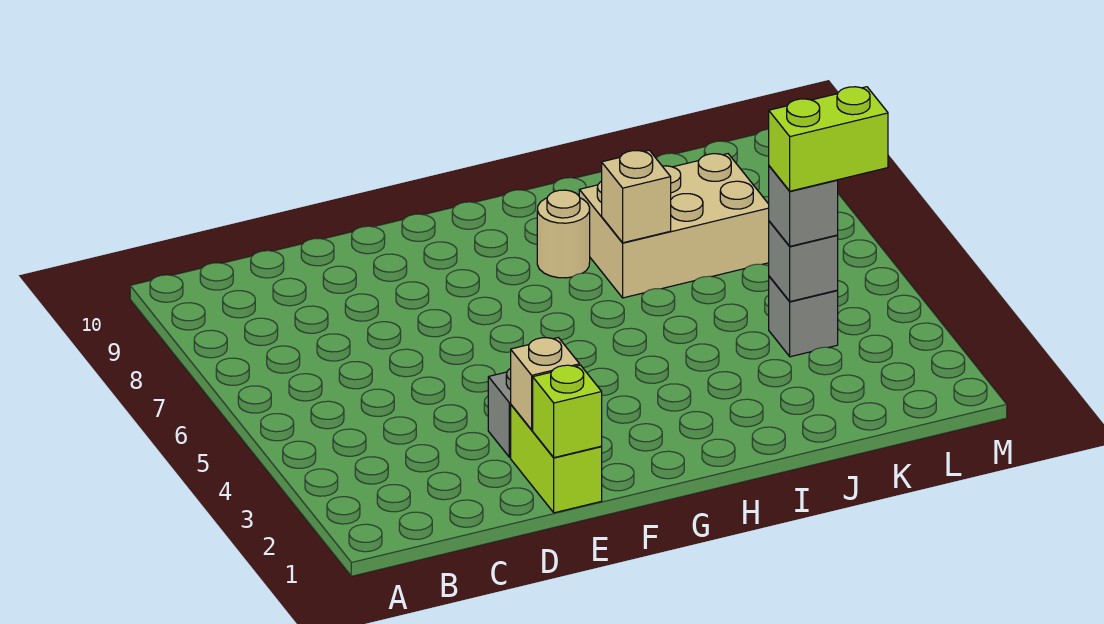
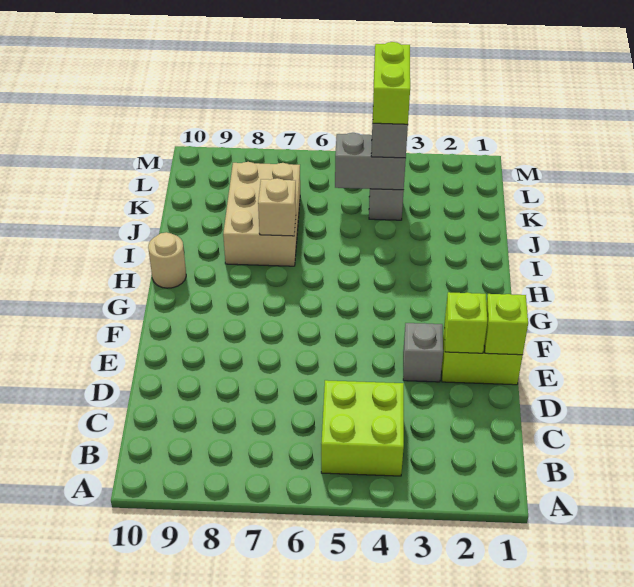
none -> lime brick B4:C5 level 1
tan brick E2 level 2 -> lime brick E2 level 2
tan round brick H8 level 1 -> tan round brick H10 level 1
grey brick K4 level 2 -> grey brick K4:K5 level 2

